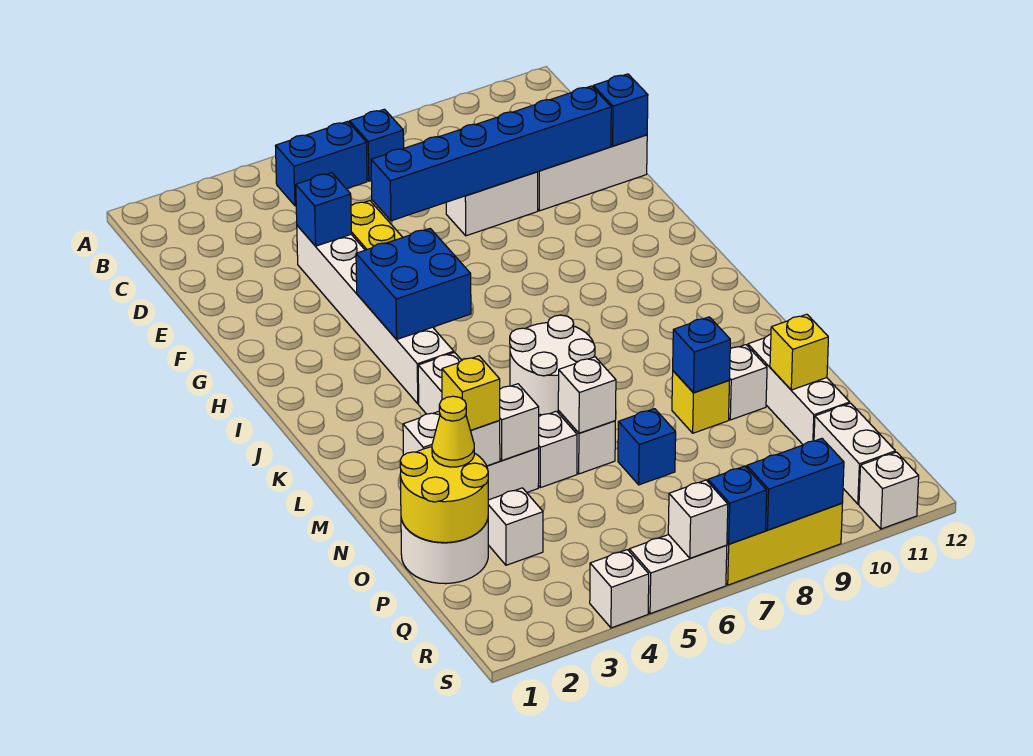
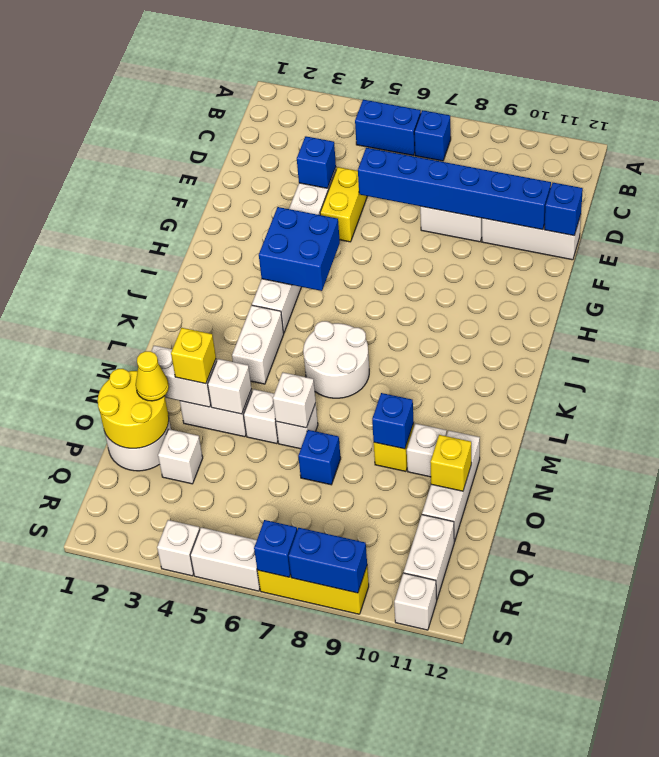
white brick S6 level 2 -> none

